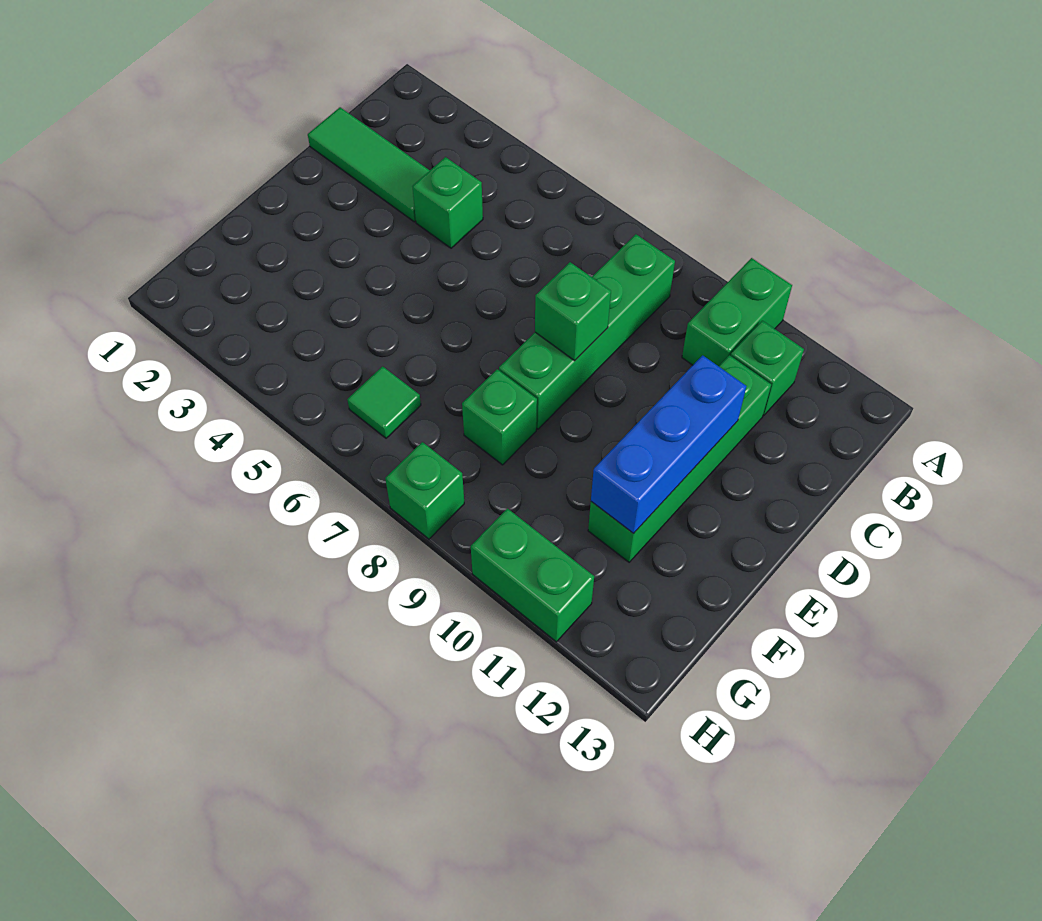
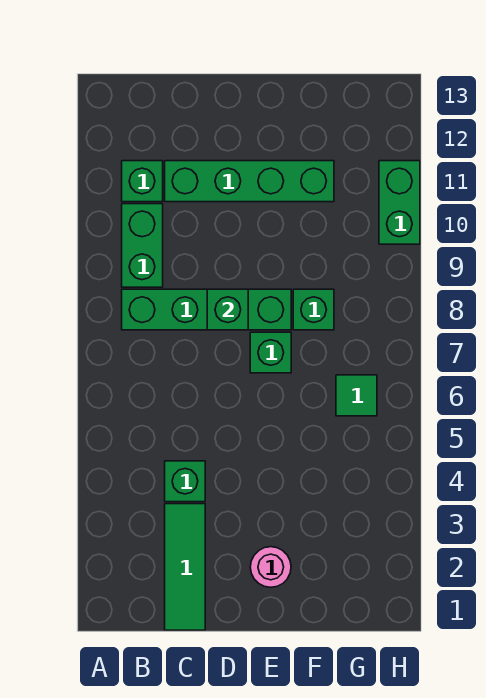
green brick A10:B10 level 1 -> green brick B9:B10 level 1
blue brick D11:F11 level 2 -> none
none -> pink round brick E2 level 1
green brick H8 level 1 -> green brick E7 level 1

